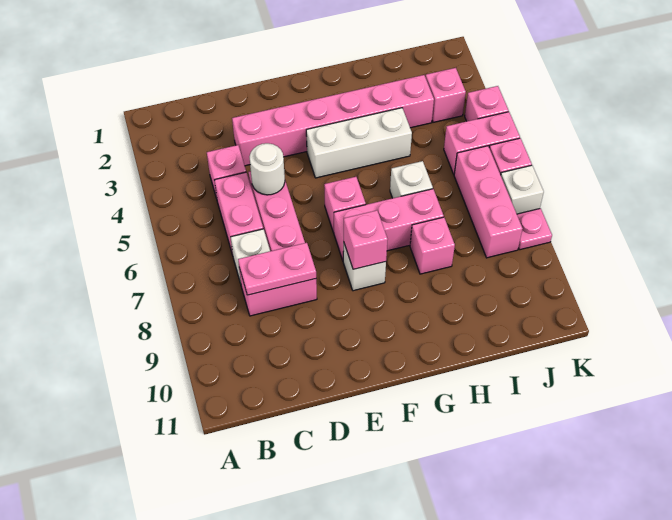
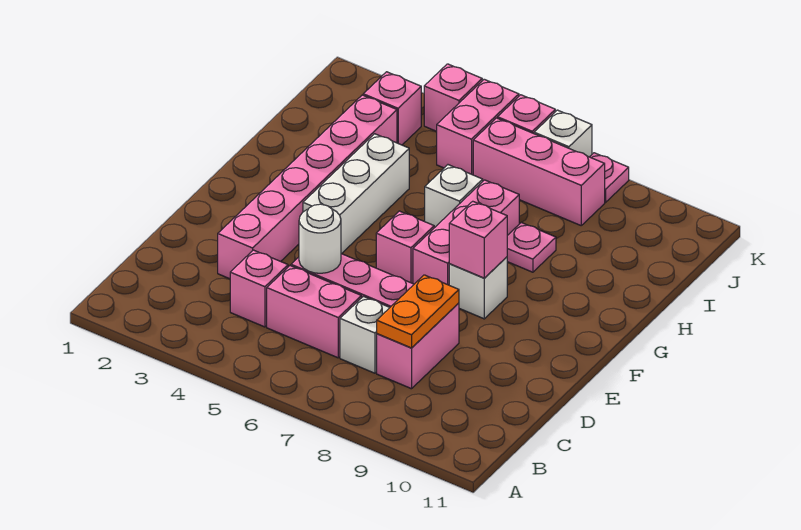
pink plate C8:D8 level 2 -> orange plate C8:D8 level 2
pink brick H8 level 1 -> pink plate H8 level 1

